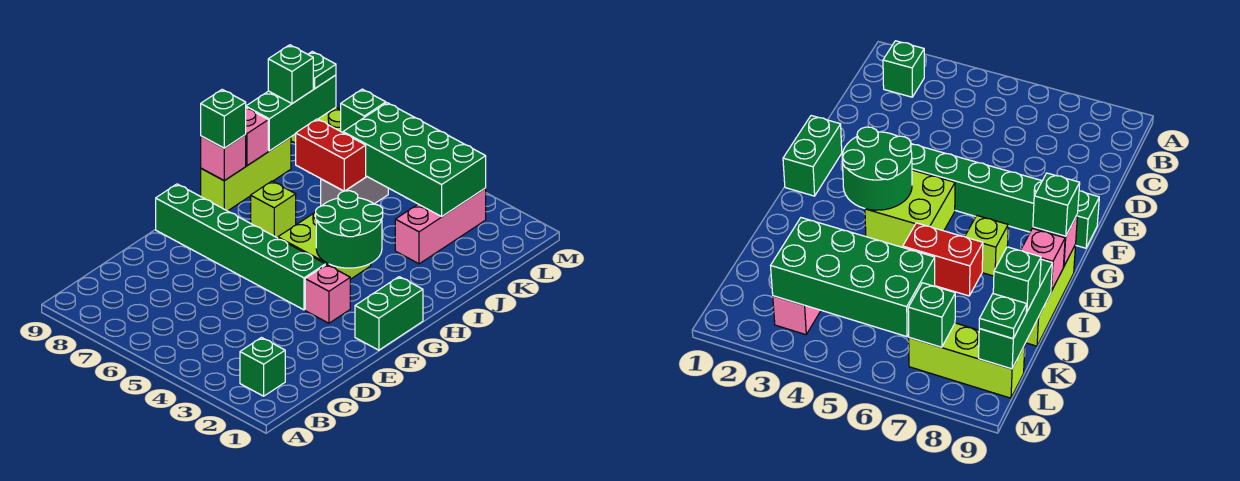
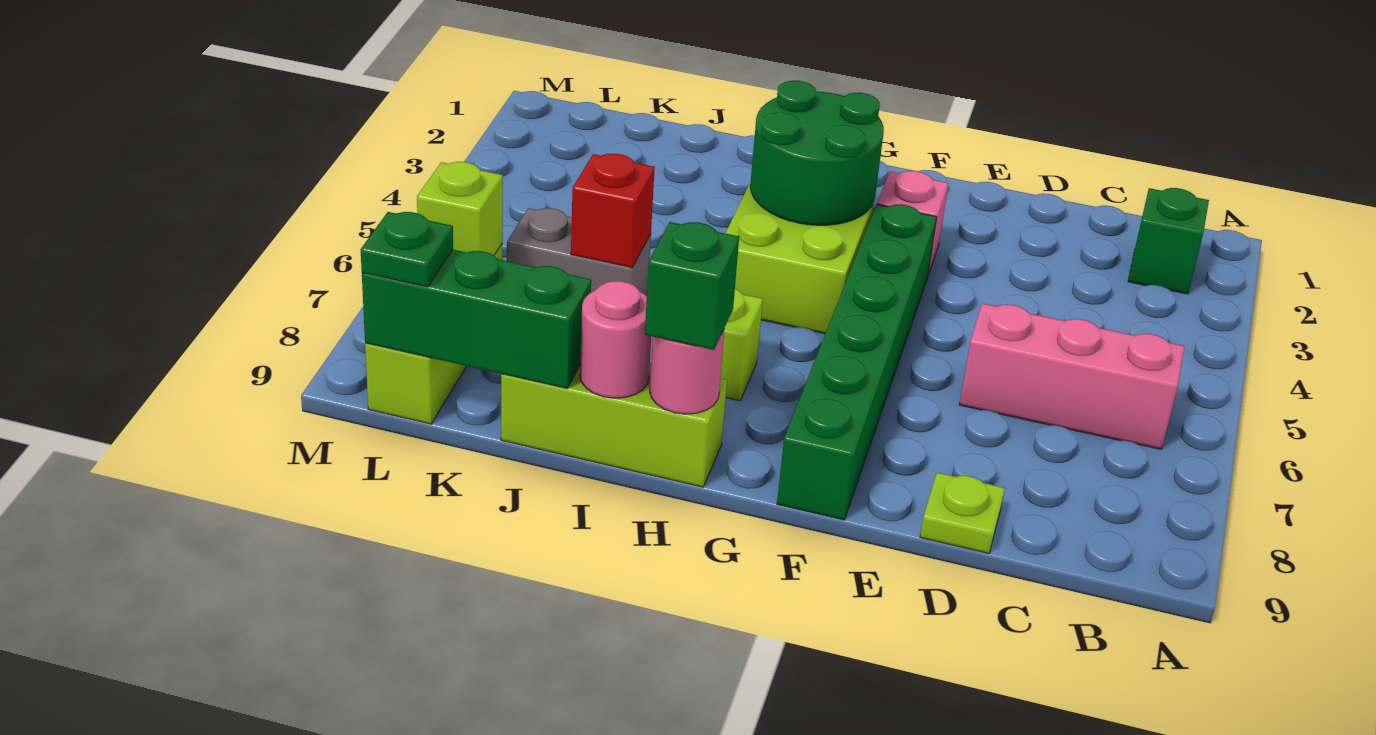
none -> lime plate D9 level 1
green brick F1:G1 level 1 -> none
pink brick H9 level 2 -> pink round brick H9 level 2
pink brick I9 level 2 -> pink round brick I9 level 2
pink brick J3:L3 level 1 -> pink brick B6:D6 level 1
red brick J6:J7 level 2 -> red brick J6 level 2
green brick K3:L6 level 2 -> none
green brick K9 level 3 -> none
green brick L7 level 2 -> lime brick L7 level 2

